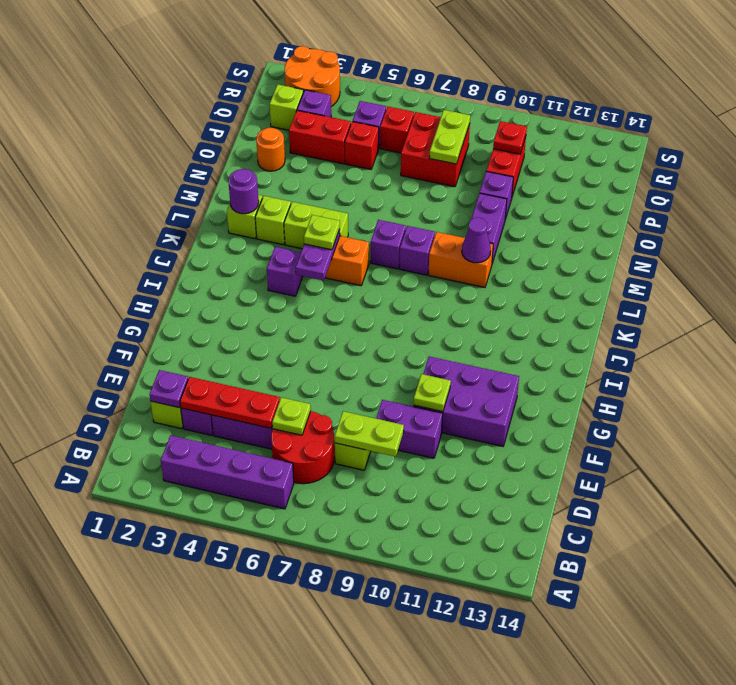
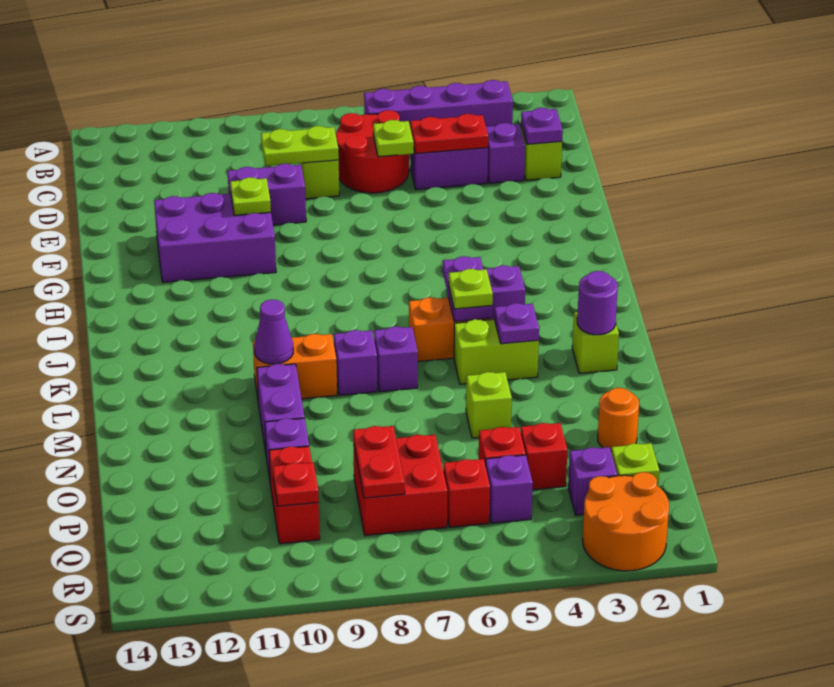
red plate D3:D5 level 2 -> red plate D4:D5 level 2
lime brick L3 level 1 -> lime brick N5 level 1
none -> purple plate L4 level 2
red brick P3:P4 level 1 -> red brick P4 level 1
lime plate P8:Q8 level 2 -> red plate P8:Q8 level 2

